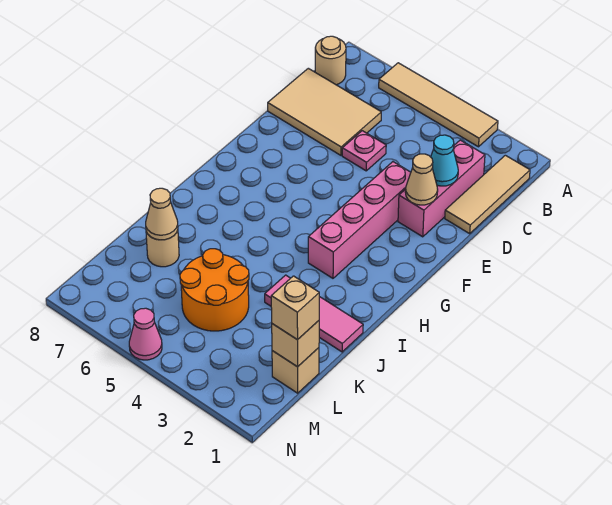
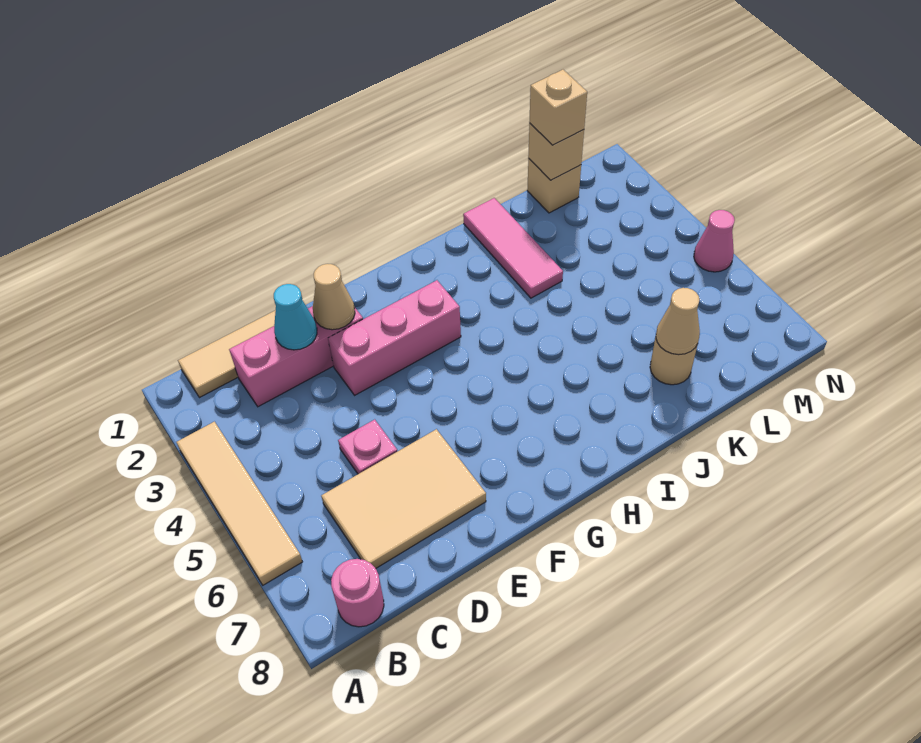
tan round brick B8 level 1 -> pink round brick B8 level 1
tan tile C6:D8 level 1 -> tan tile C6:E7 level 1
pink brick E3:H3 level 1 -> pink brick E3:G3 level 1
orange round brick K4:L5 level 1 -> none

